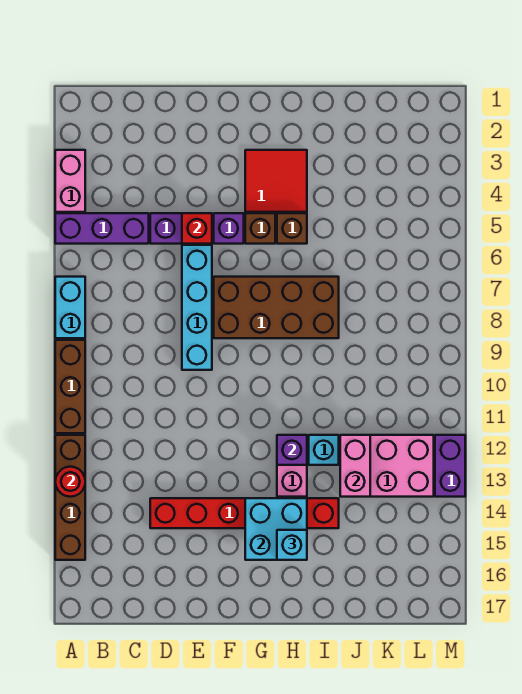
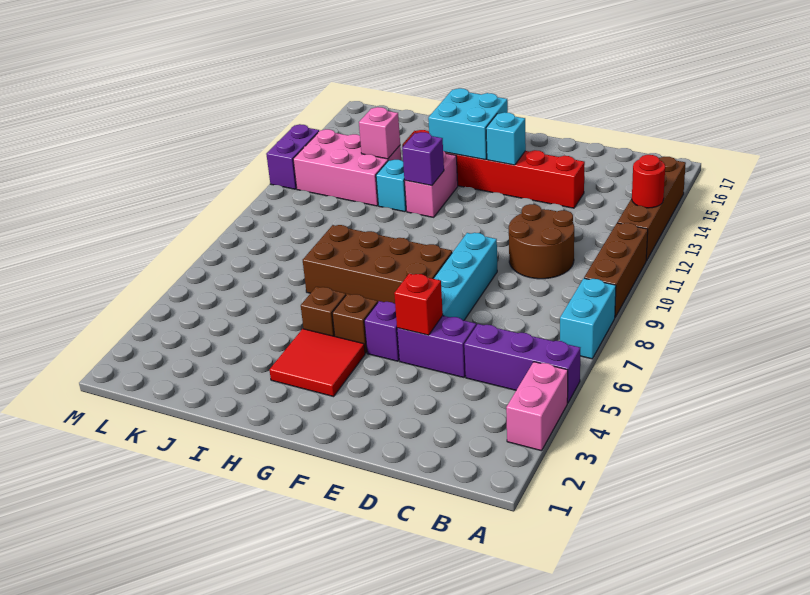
none -> brown round brick C10:D11 level 1
cyan brick H15 level 3 -> cyan brick F14 level 2
pink brick J12:J13 level 2 -> pink brick J13 level 2

